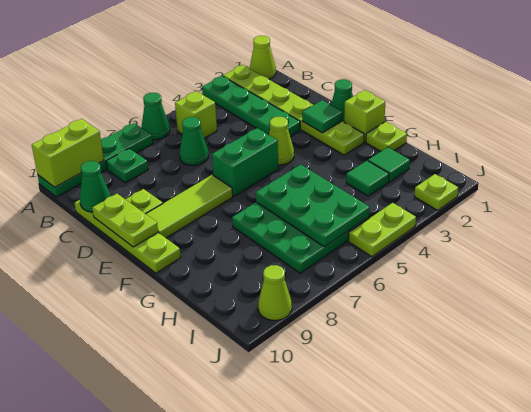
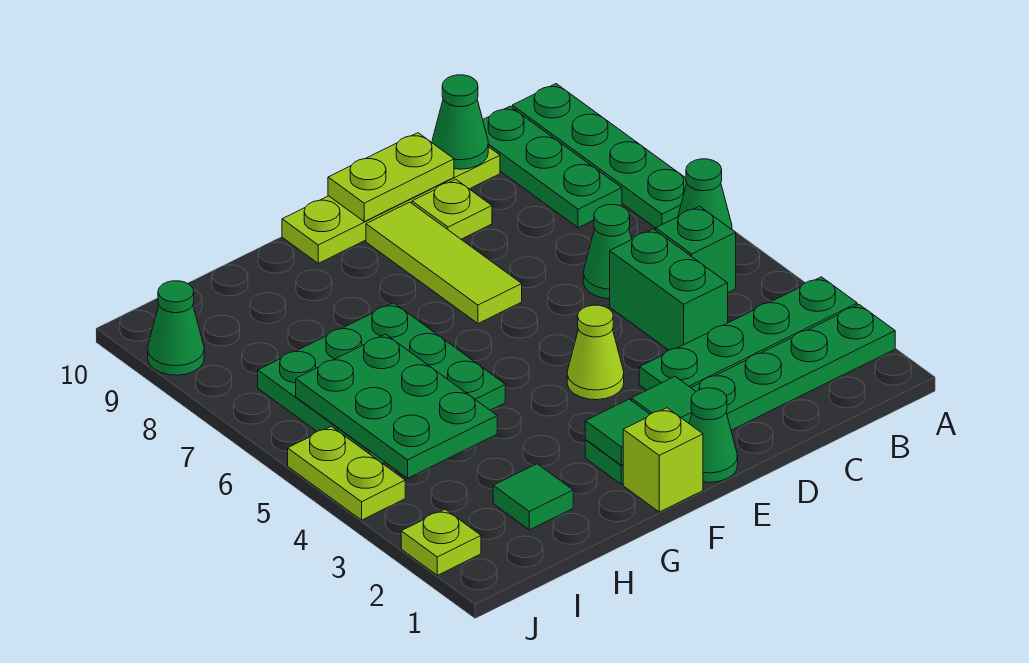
lime cone A1 level 1 -> none
lime plate A2:F2 level 1 -> green plate A2:F2 level 1
lime brick A9:A10 level 2 -> none
lime brick B5 level 1 -> green brick B5 level 1
green plate B8 level 1 -> green plate B8:B10 level 1
green brick E5:E6 level 1 -> green brick C4:C5 level 1
lime plate G1 level 1 -> none
green plate G5:I6 level 2 -> green plate H4:I6 level 2
green tile H3 level 1 -> green tile F2 level 2
lime cone J9 level 1 -> green cone J9 level 1

